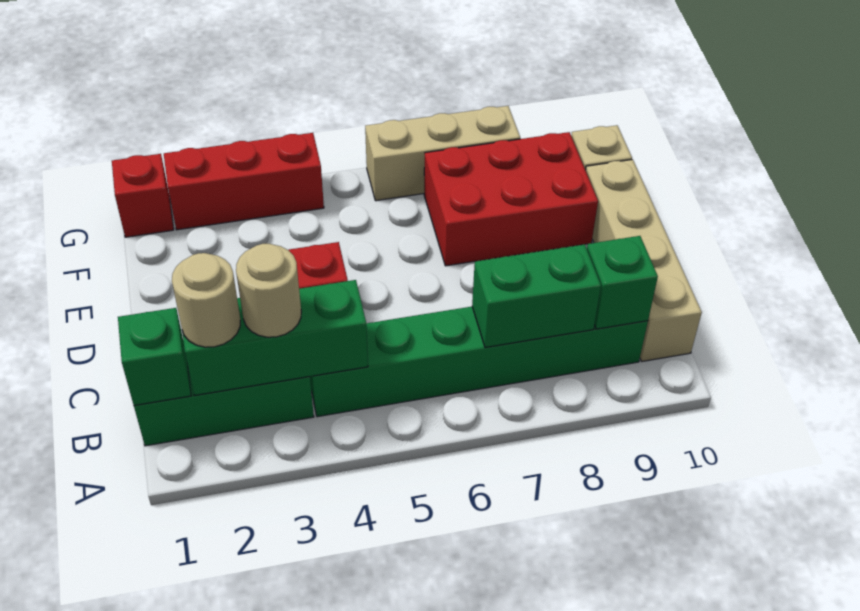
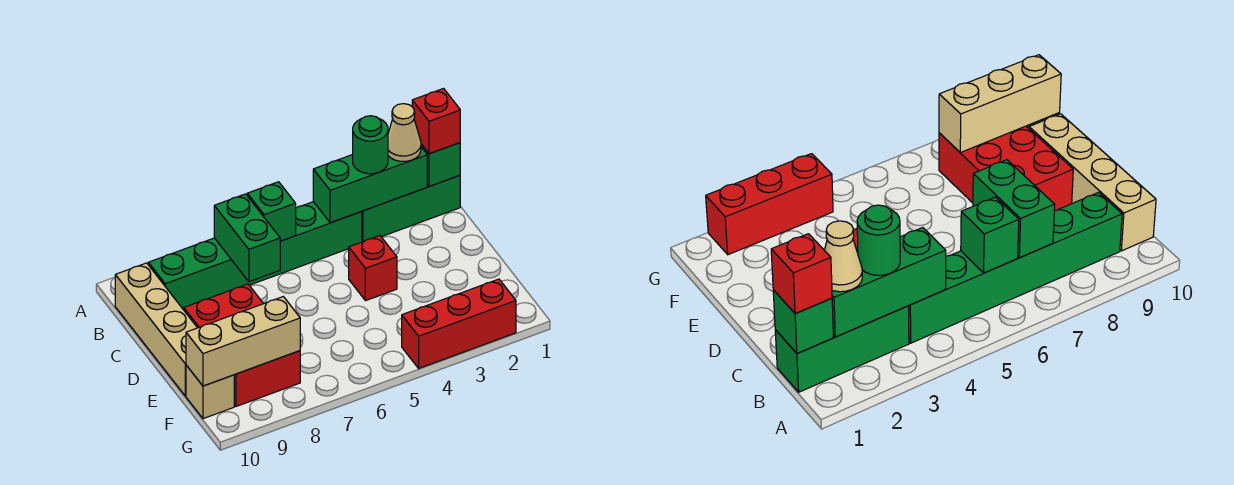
tan round brick B2 level 3 -> tan cone B2 level 3
tan round brick B3 level 3 -> green round brick B3 level 3
green brick B7:B8 level 2 -> green brick B7:C7 level 2
green brick B9 level 2 -> green brick B6 level 2
red brick E7:F9 level 1 -> red brick D8:F9 level 1
red brick G1 level 1 -> red brick B1 level 3
tan brick G6:G8 level 1 -> tan brick F8:F10 level 2

